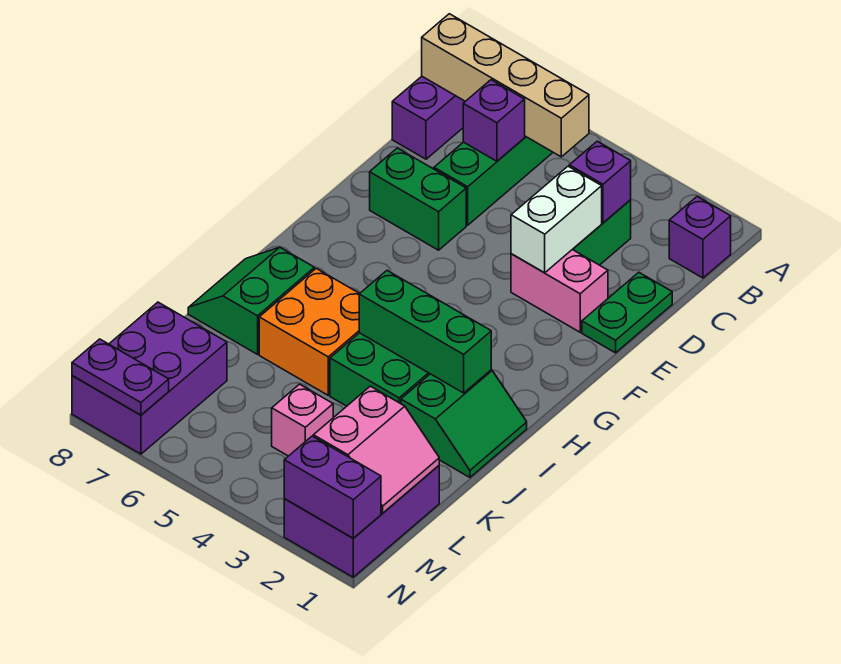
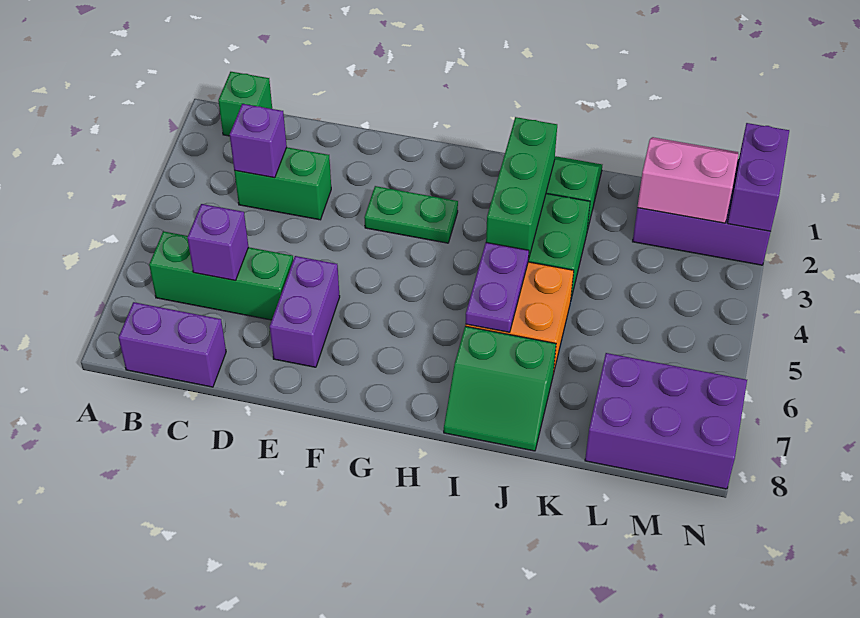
purple brick B1 level 1 -> green brick B1 level 1
tan brick B5:B8 level 2 -> none
green plate D1:E1 level 1 -> green plate F3:G3 level 1
white brick D3:E3 level 2 -> none
pink brick E2:E3 level 1 -> none
green brick E6:E7 level 1 -> purple brick E6:E7 level 1
pink brick L4 level 1 -> none
purple plate N7:N8 level 2 -> purple plate I5:I6 level 2

